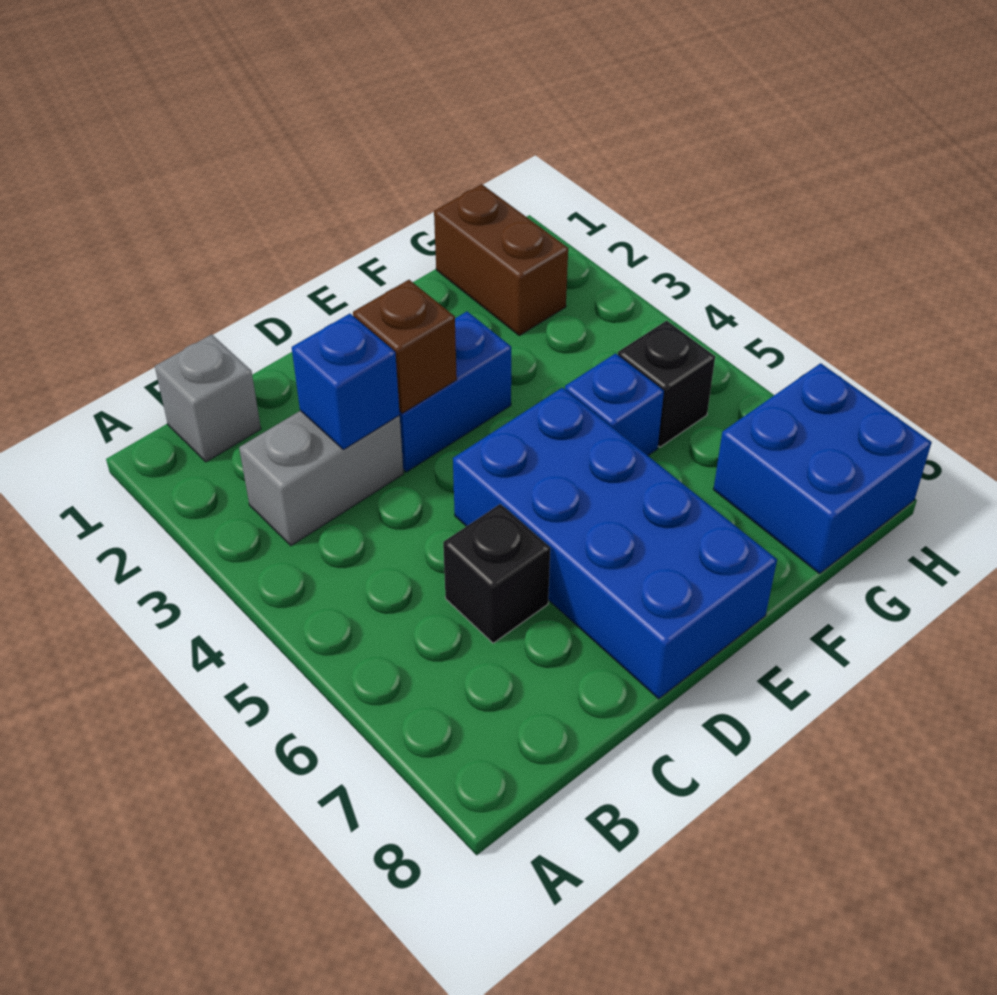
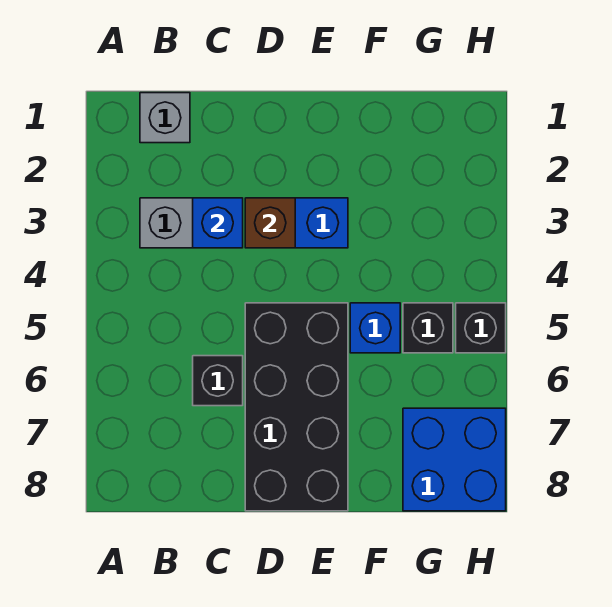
blue brick D5:E8 level 1 -> black brick D5:E8 level 1
brown brick G1:G2 level 1 -> none
none -> black brick H5 level 1

